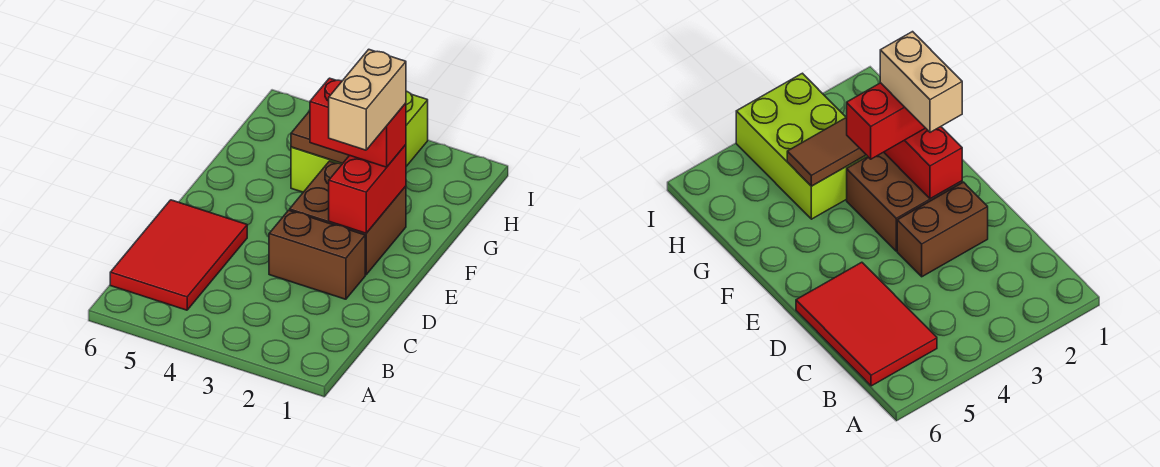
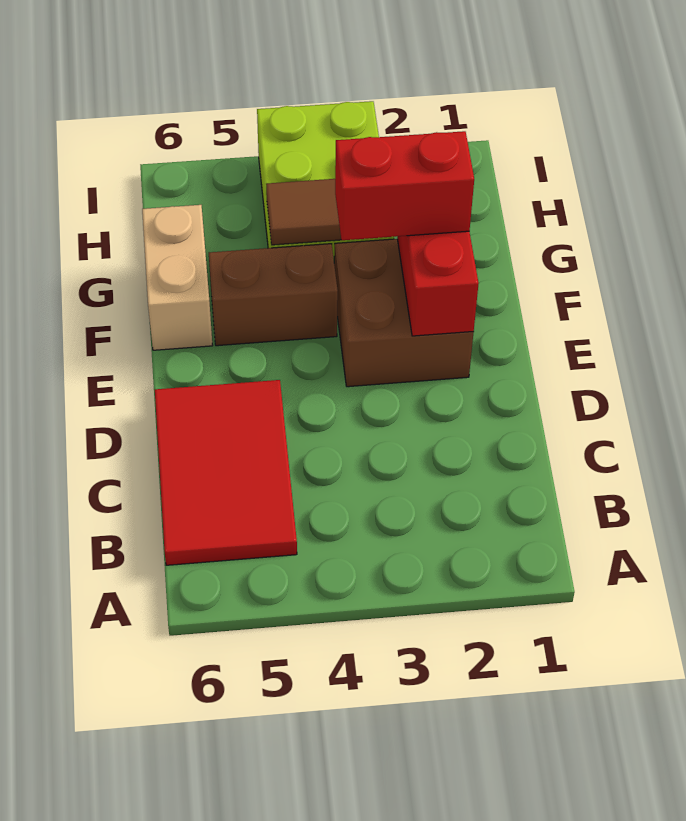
brown brick D2:D3 level 1 -> brown brick F4:F5 level 1
tan brick E2:F2 level 4 -> tan brick F6:G6 level 1

